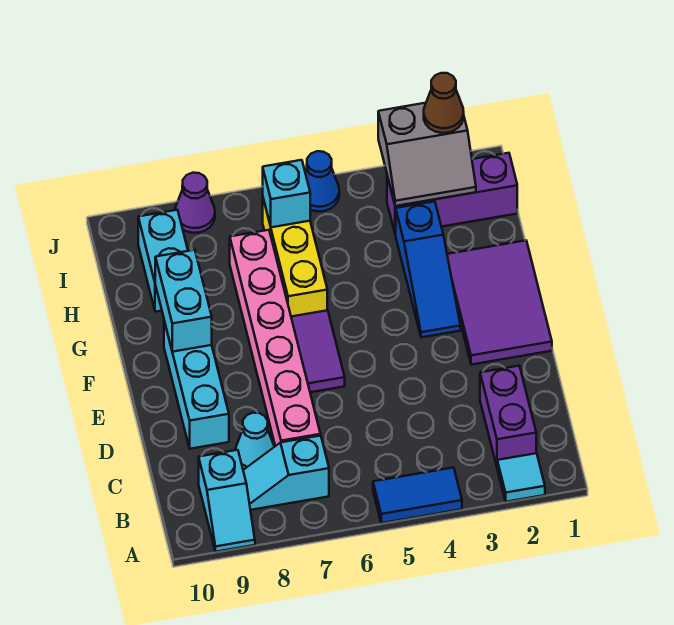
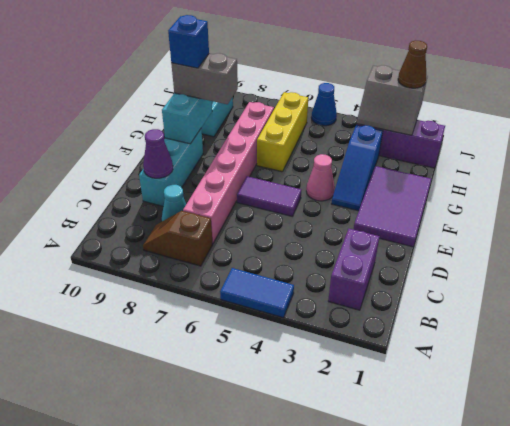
cyan tile A2 level 1 -> none
cyan slope A9:B9 level 1 top B -> none
cyan slope B7:B8 level 1 top 7 -> brown slope B7:B8 level 1 top 7
purple tile E6:F6 level 1 -> purple tile E5:E6 level 1
none -> pink cone F4 level 1
none -> grey brick G8:G9 level 3
none -> blue brick G9 level 4
cyan brick I6 level 2 -> none
purple cone J8 level 1 -> purple cone D9 level 2

